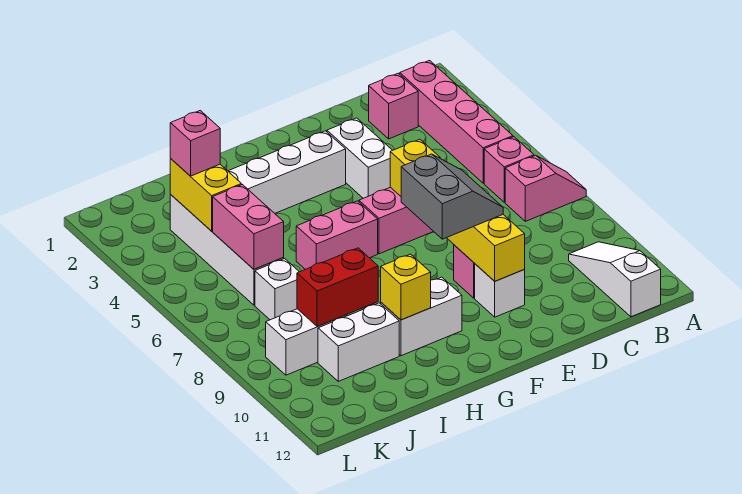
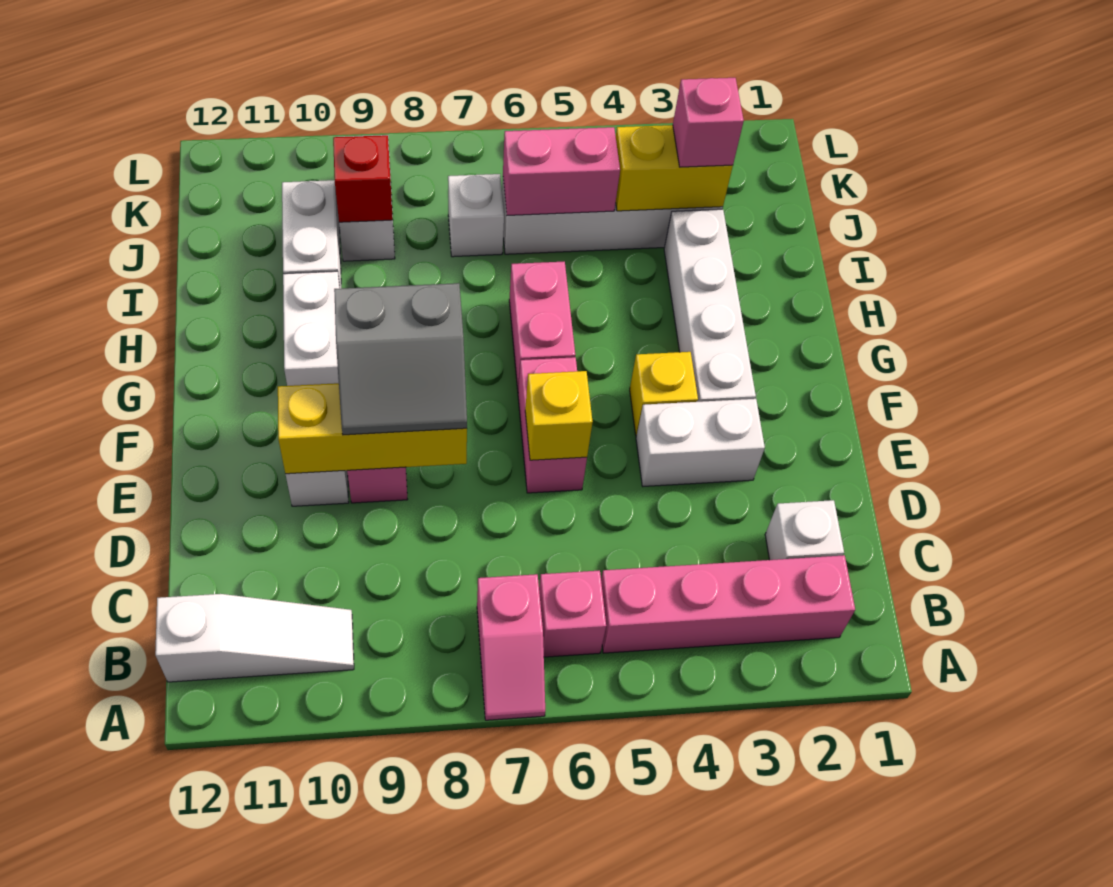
pink brick C2 level 1 -> white brick C2 level 1
yellow brick H10 level 2 -> yellow brick F4 level 1
red brick I9:J9 level 2 -> red brick J9 level 2

